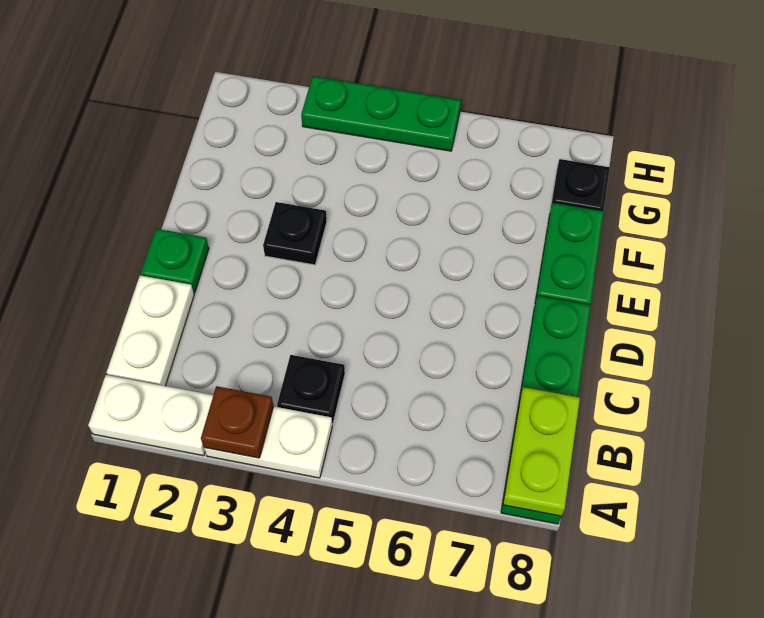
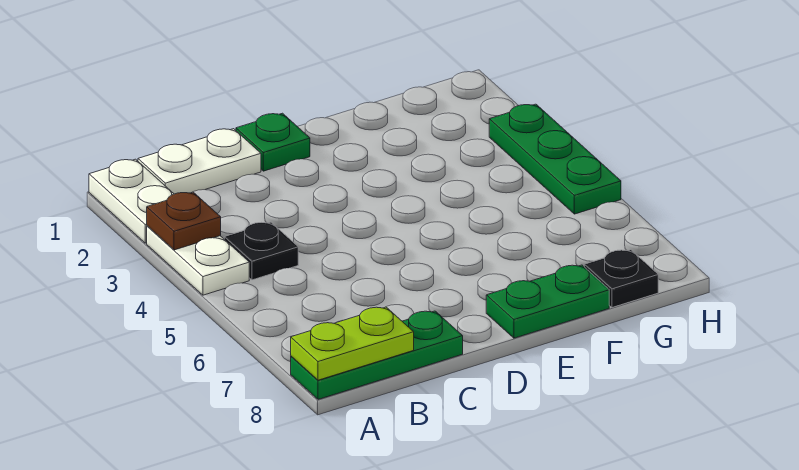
green plate A8:D8 level 1 -> green plate A8:C8 level 1
black plate E3 level 1 -> none

